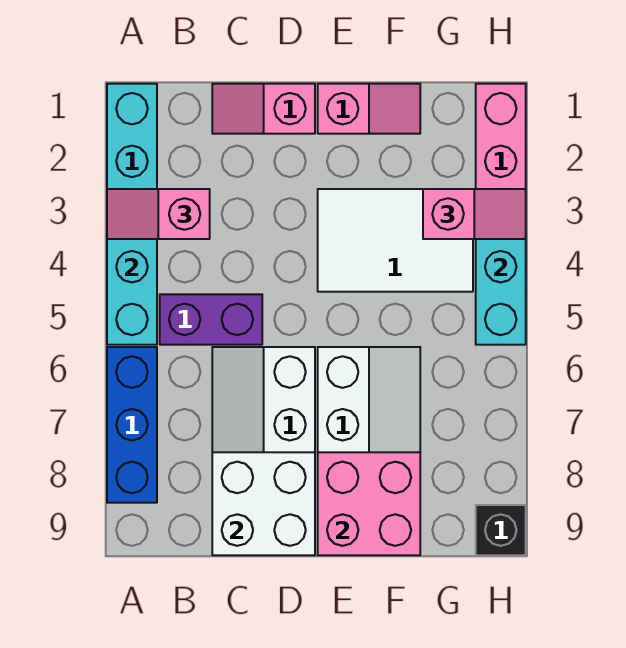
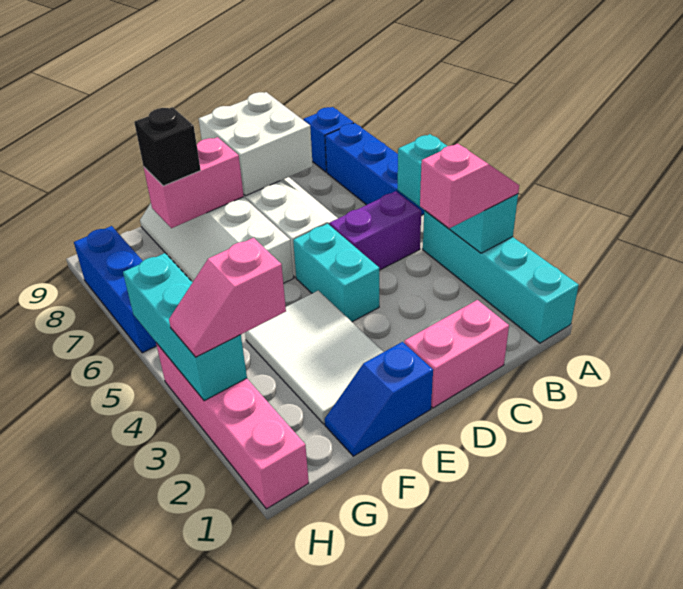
none -> blue brick A9 level 1
pink slope C1:D1 level 1 top D -> pink brick C1:D1 level 1
none -> cyan brick D4:D5 level 1
pink slope E1:F1 level 1 top E -> blue slope E1:F1 level 1 top E
white tile E3:G4 level 1 -> white tile E2:F4 level 1
pink brick E8:F9 level 2 -> pink brick E8:F8 level 2
none -> blue brick H6:H8 level 1
black brick H9 level 1 -> black brick F8 level 3

